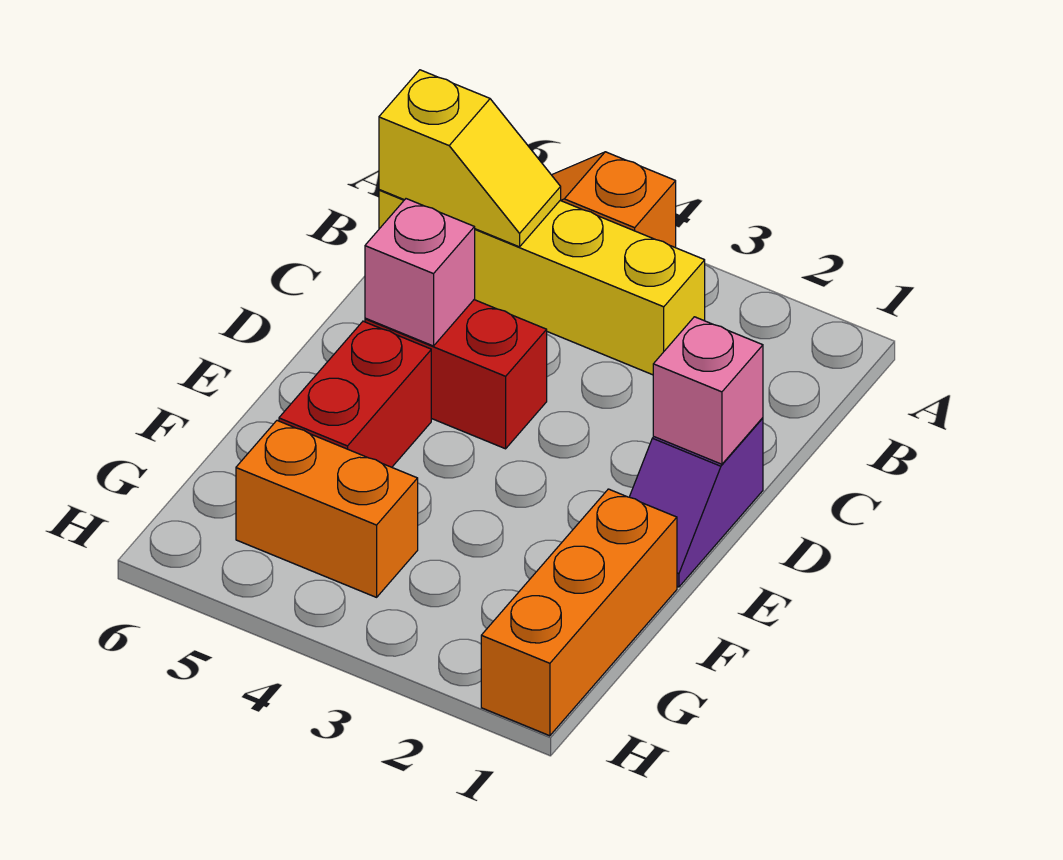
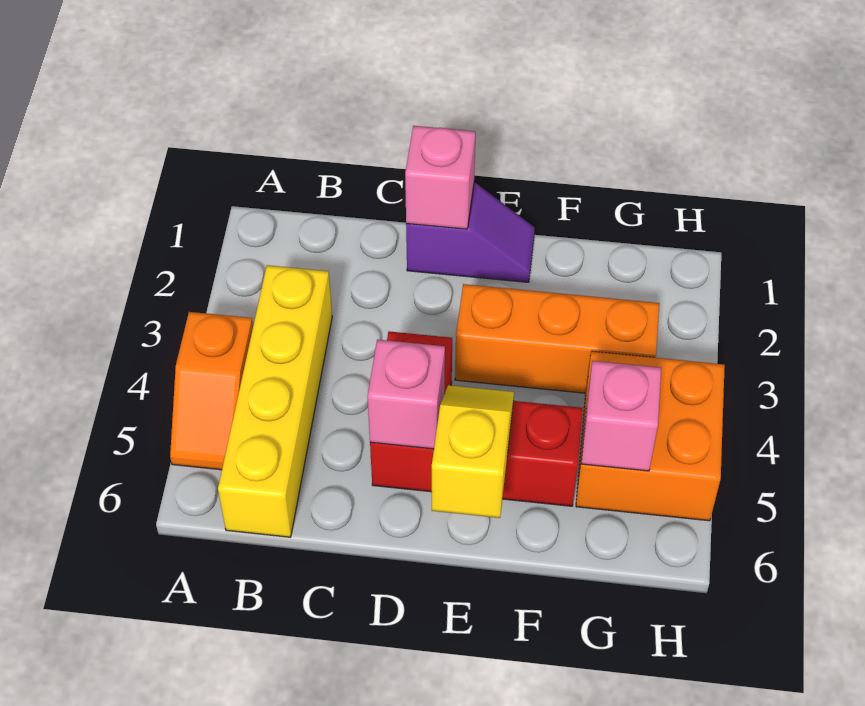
yellow slope B5:B6 level 2 top 6 -> yellow slope E5:E6 level 2 top 6
orange brick F1:H1 level 1 -> orange brick E3:G3 level 1
orange brick G4:G5 level 1 -> orange brick G4:H5 level 1
none -> pink brick G5 level 2

